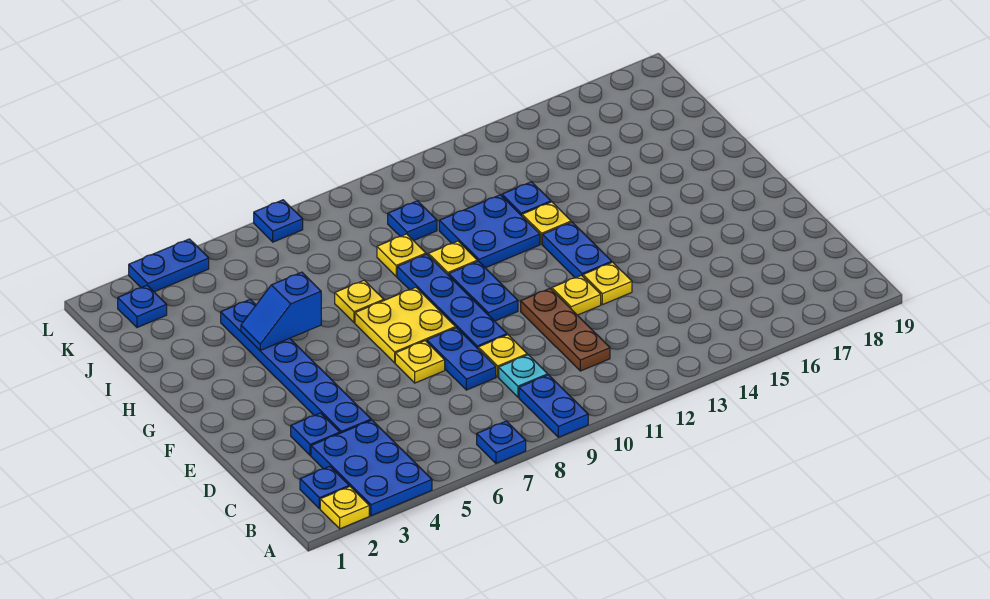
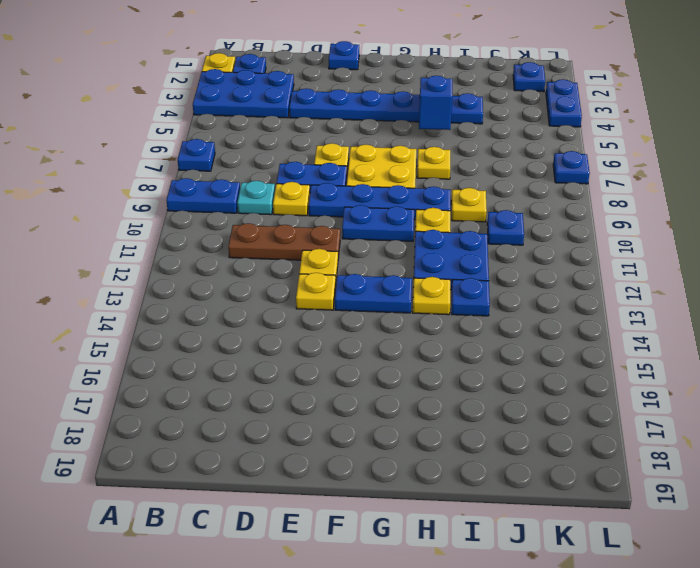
blue plate D3 level 1 -> blue plate E1 level 1

